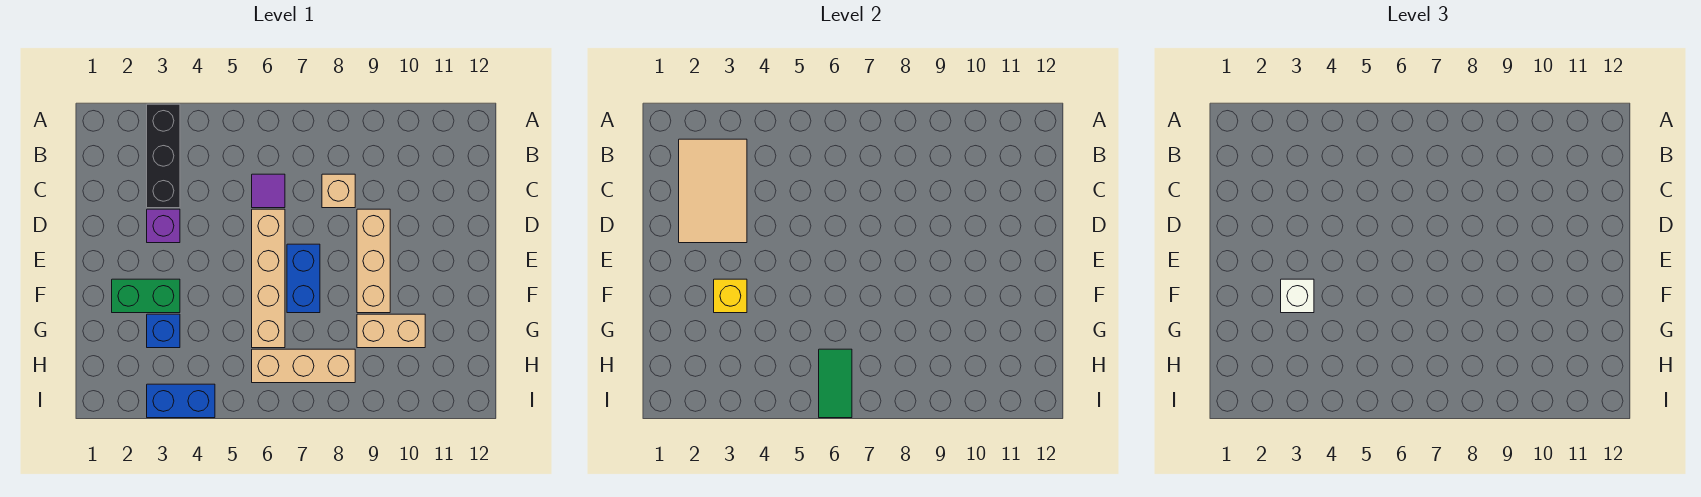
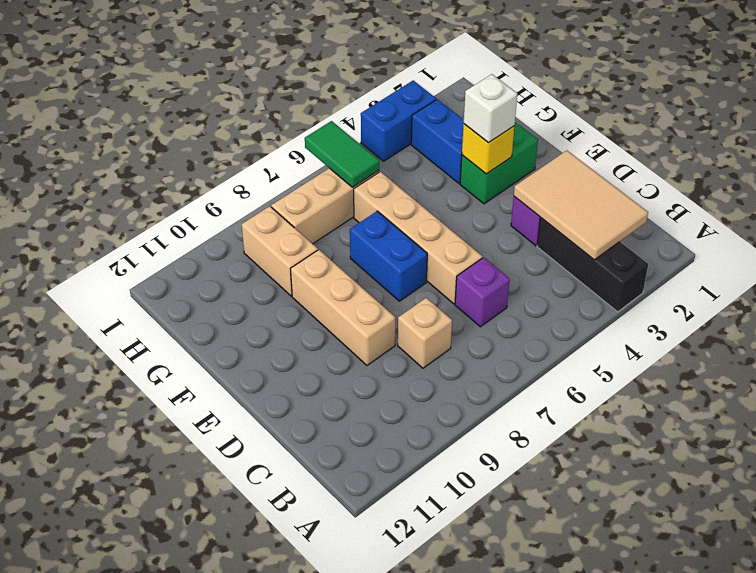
purple tile C6 level 1 -> purple brick C6 level 1
blue brick G3 level 1 -> blue brick G3:H3 level 1
tan brick G9:G10 level 1 -> tan brick G9:H9 level 1

